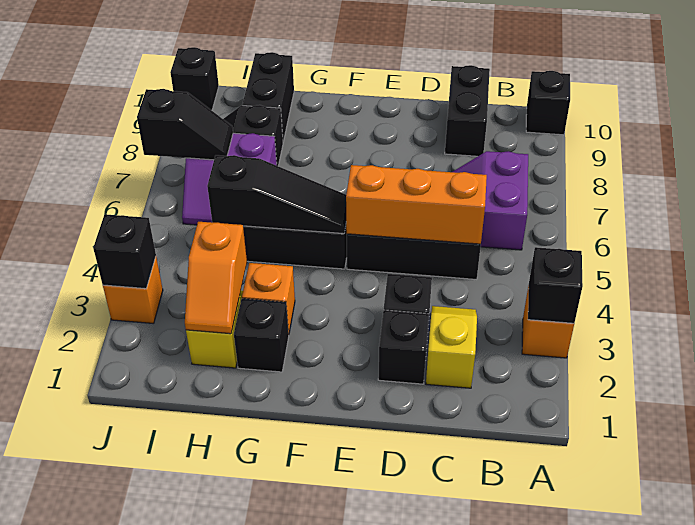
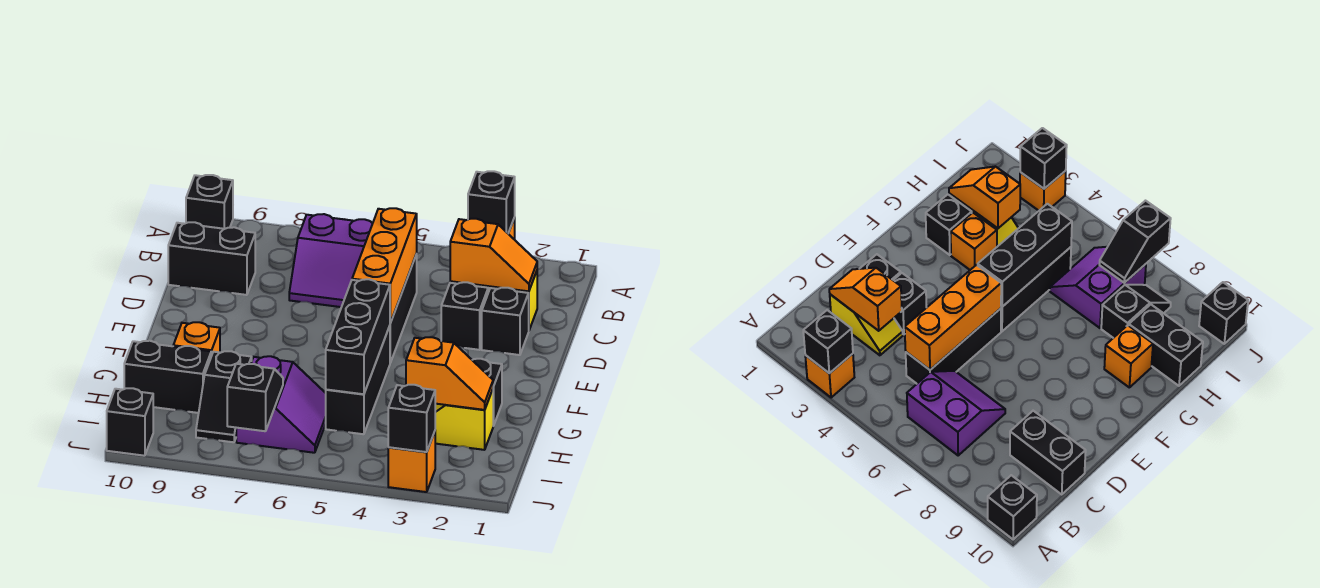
none -> orange slope C2:C3 level 2 top 3
black slope F5:H5 level 2 top H -> black brick F5:H5 level 2
none -> orange brick G9 level 1

